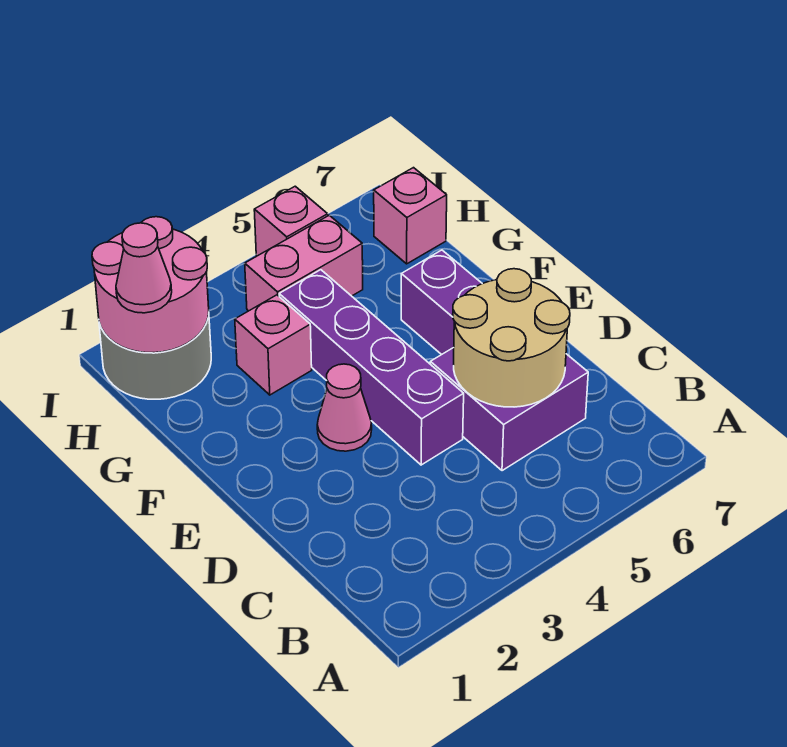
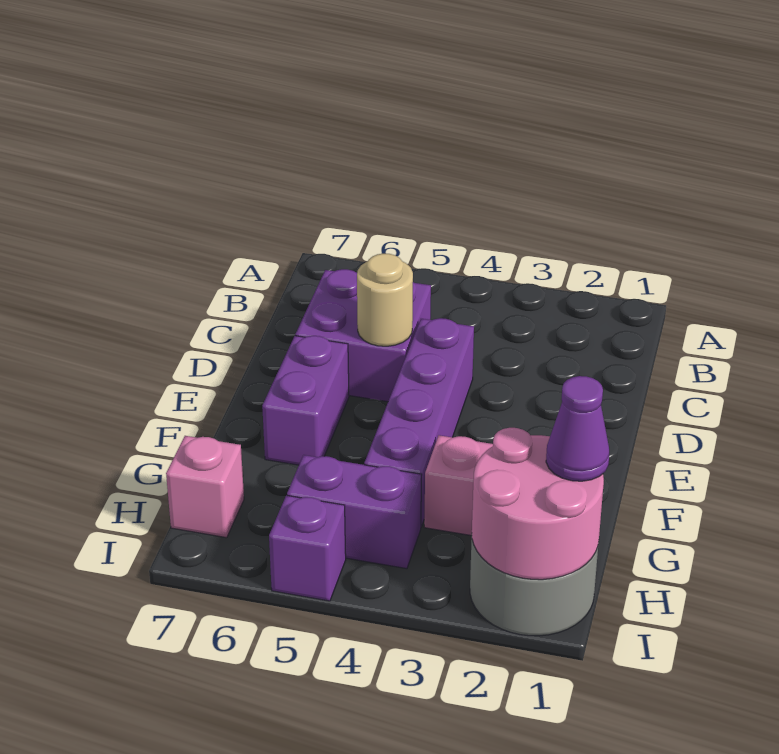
tan round brick C5:D6 level 2 -> tan round brick D5 level 2
pink cone E3 level 1 -> none
pink cone H1 level 3 -> purple cone H1 level 3
pink brick H4:H5 level 1 -> purple brick H4:H5 level 1
pink brick I5 level 1 -> purple brick I5 level 1

